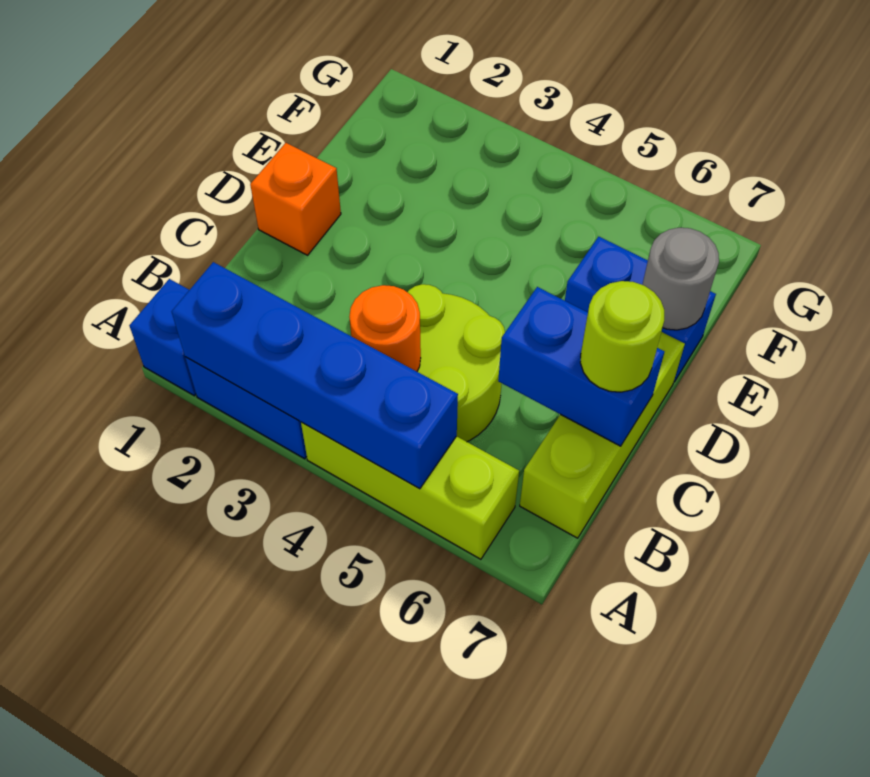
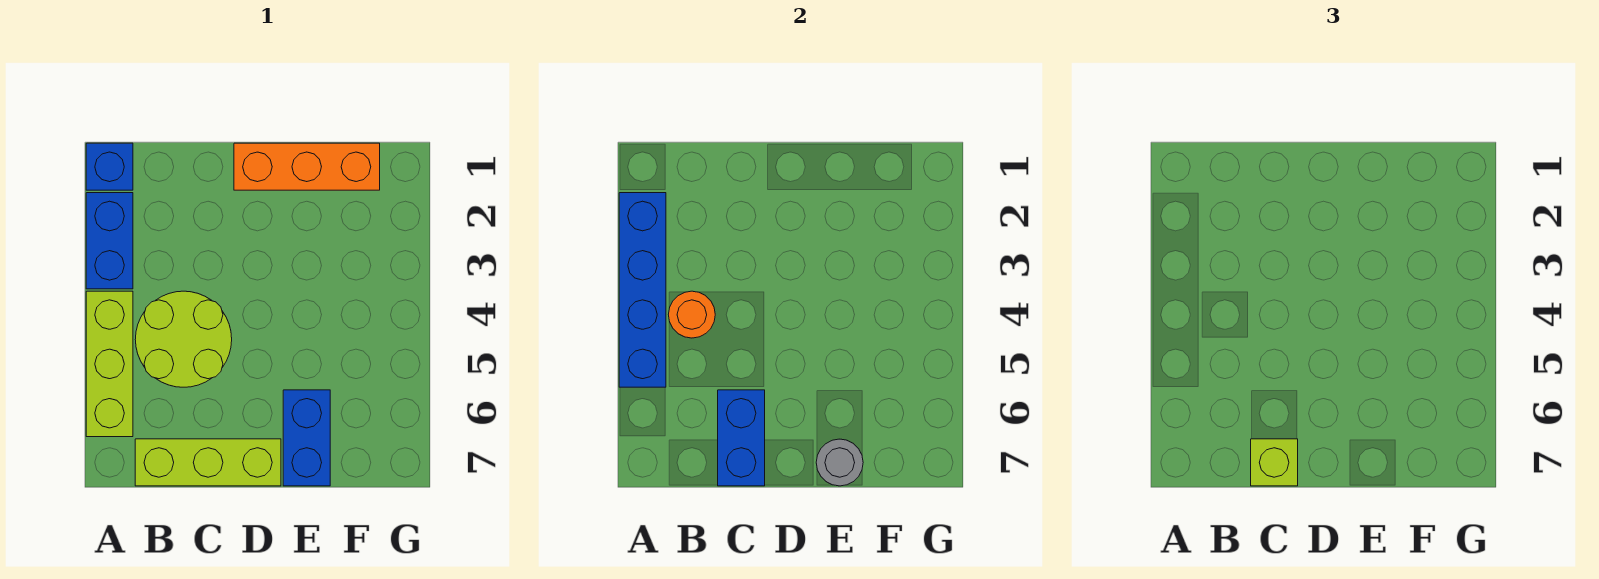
lime round brick C7 level 3 -> lime brick C7 level 3
orange brick D1 level 1 -> orange brick D1:F1 level 1

